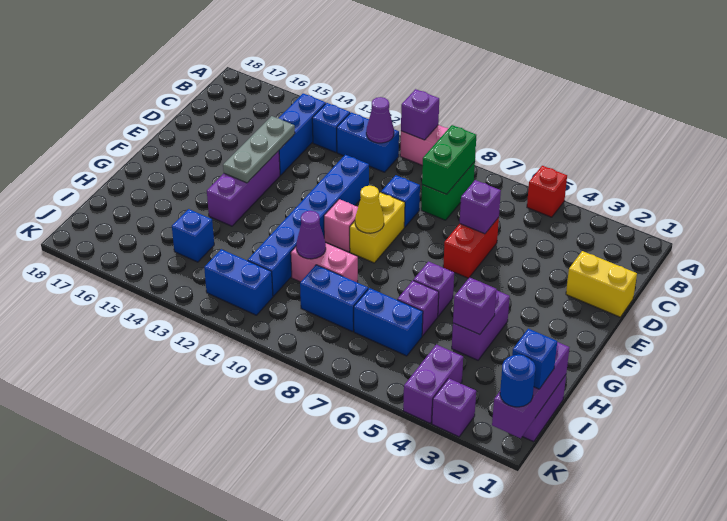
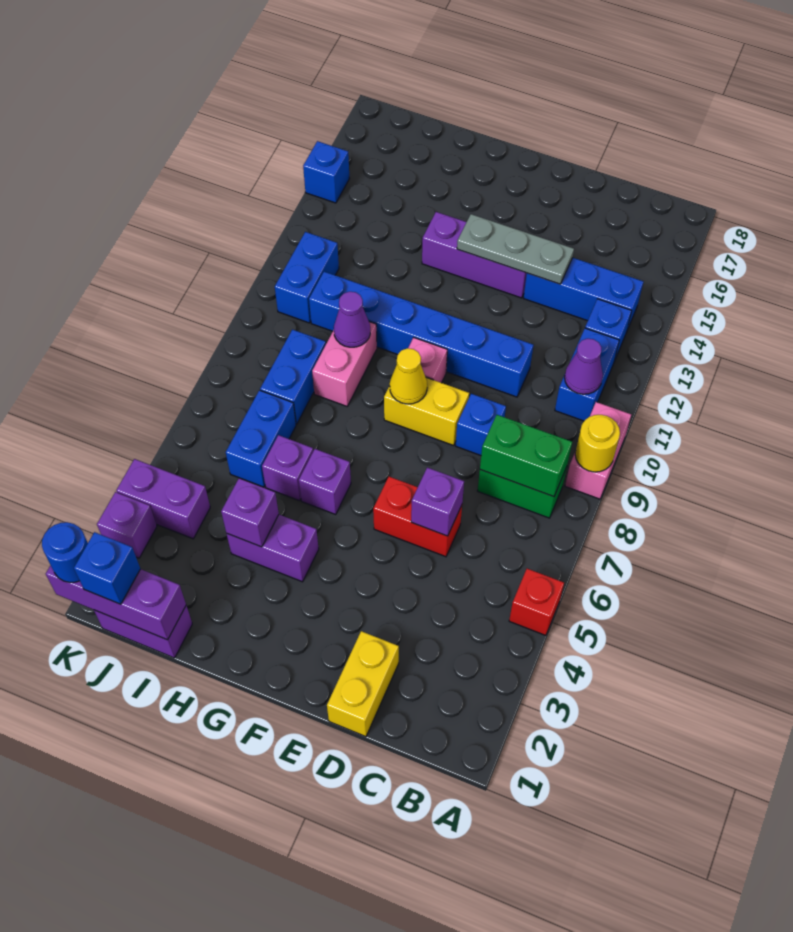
none -> yellow round brick A9 level 2
purple brick A10 level 2 -> none
blue brick I14 level 1 -> blue brick K15 level 1

